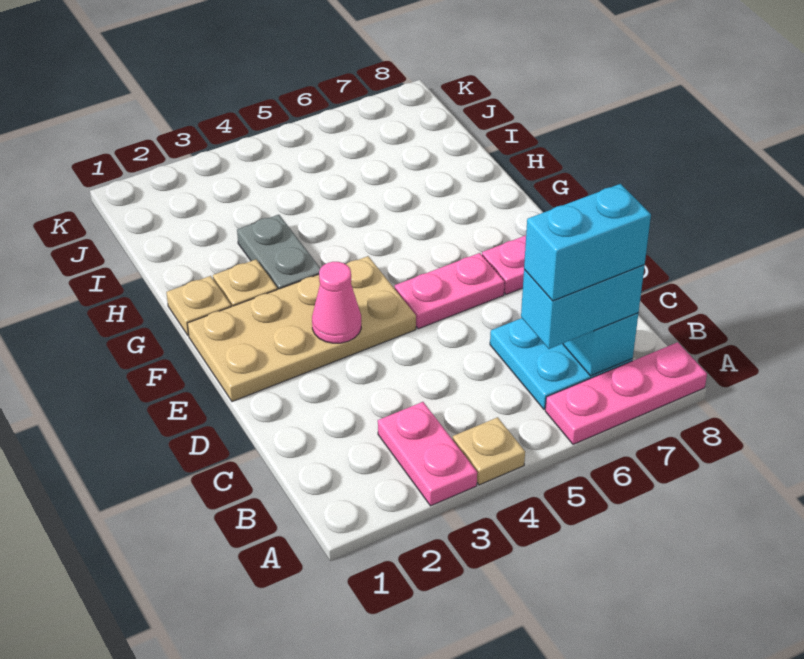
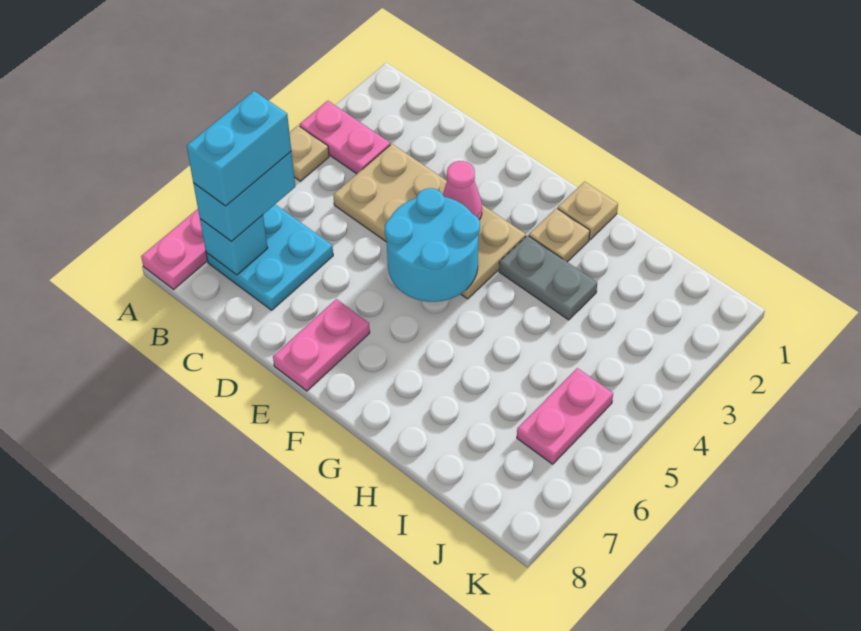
tan plate E1:F4 level 1 -> tan plate C3:F4 level 1
none -> cyan round brick E4:F5 level 2
pink plate E5:E6 level 1 -> pink plate J5:J6 level 1

